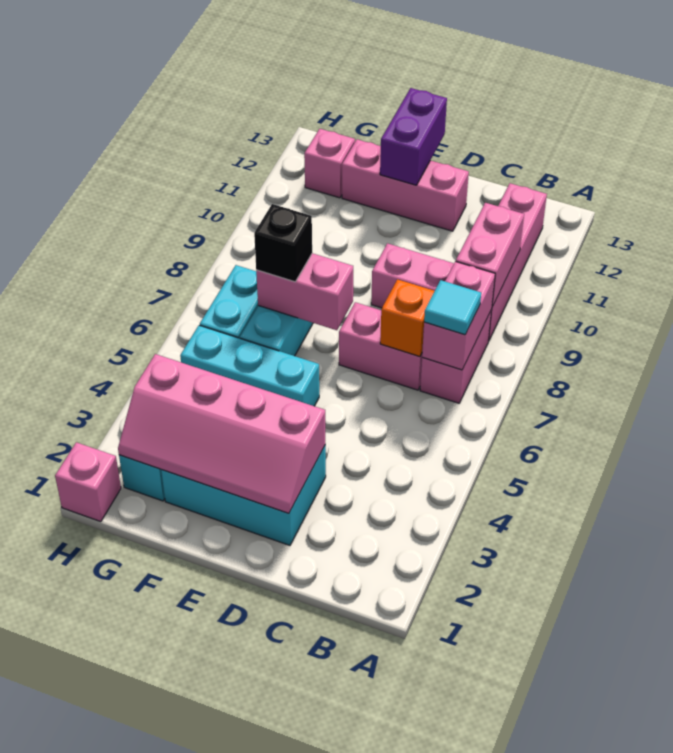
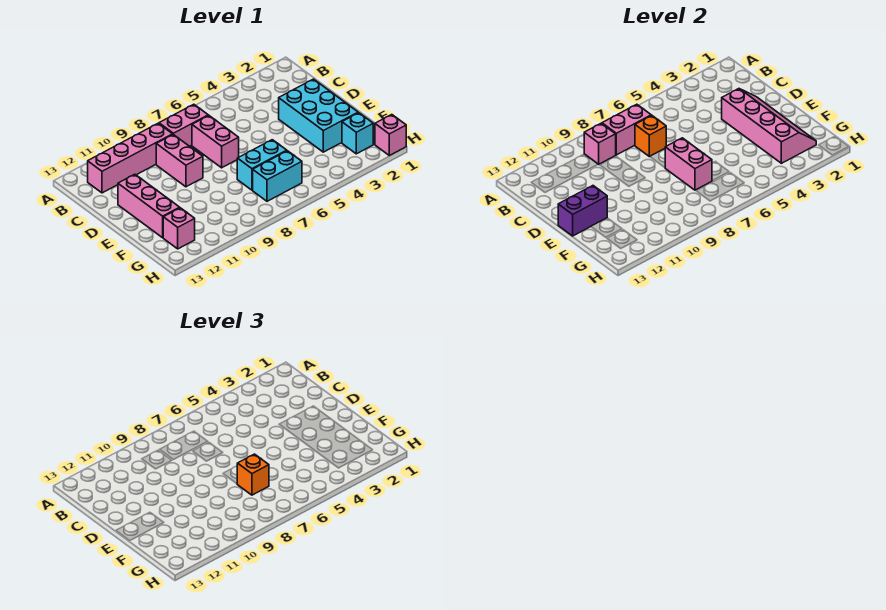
cyan tile B7 level 3 -> none
pink brick B9:B10 level 2 -> pink brick B9 level 2
cyan brick E5:G5 level 1 -> none
black brick F7 level 3 -> orange brick F7 level 3

